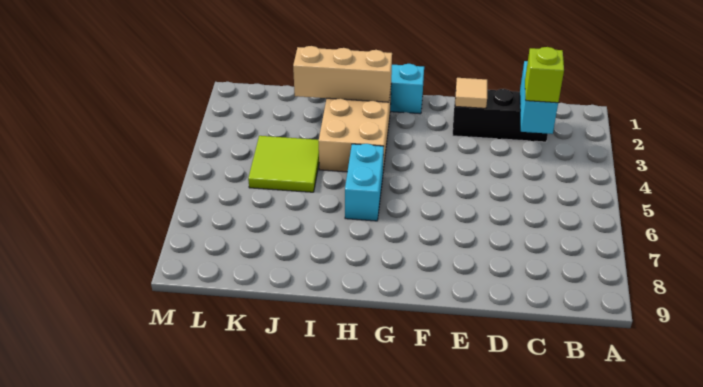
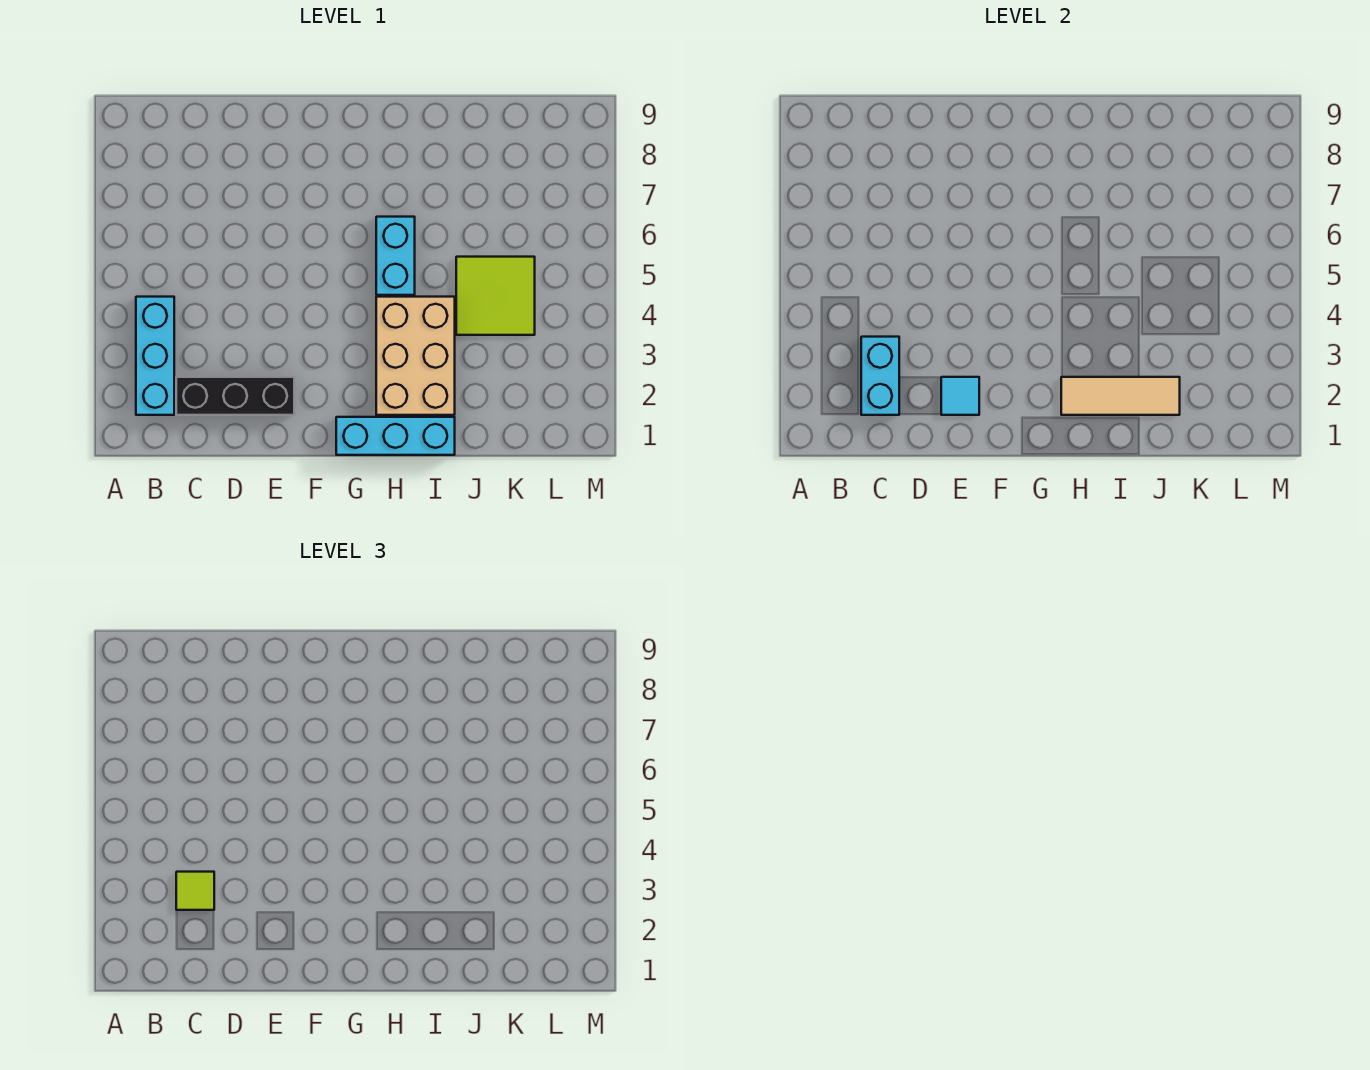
none -> cyan brick B2:B4 level 1
lime brick C3 level 3 -> lime tile C3 level 3
tan tile E2 level 2 -> cyan tile E2 level 2
tan brick H2:J2 level 2 -> tan tile H2:J2 level 2

